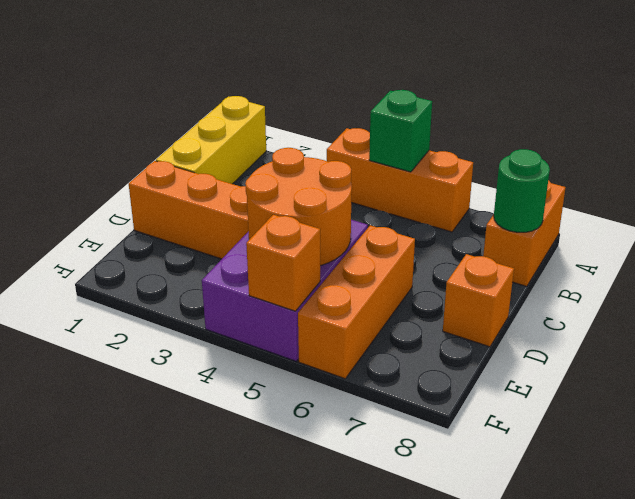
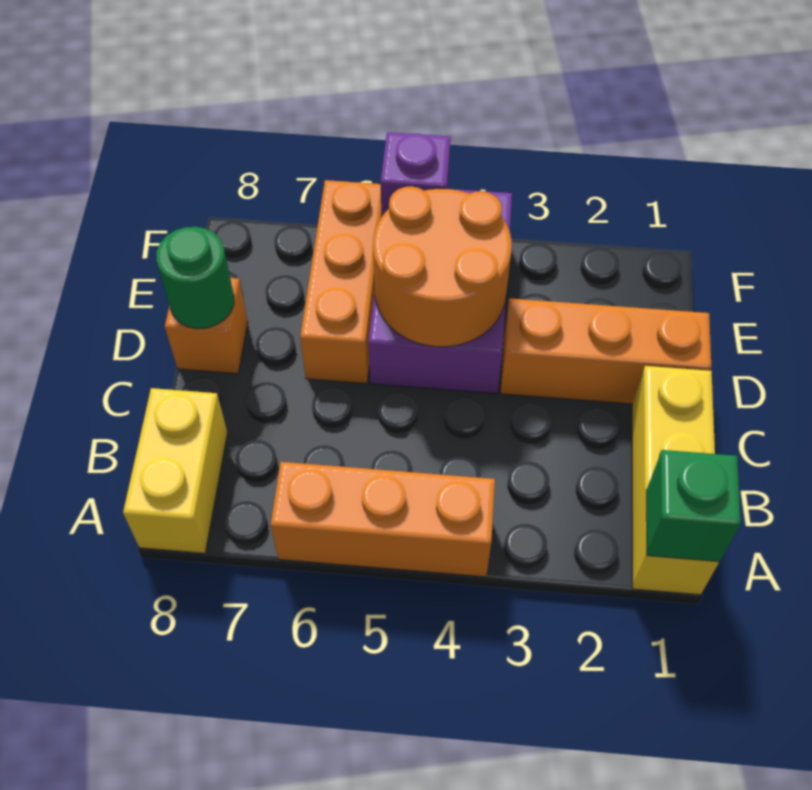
green brick A5 level 2 -> green brick A1 level 2
orange brick A8:B8 level 1 -> yellow brick A8:B8 level 1
green round brick B8 level 2 -> green round brick D8 level 2
orange brick F5 level 2 -> purple brick F5 level 2

